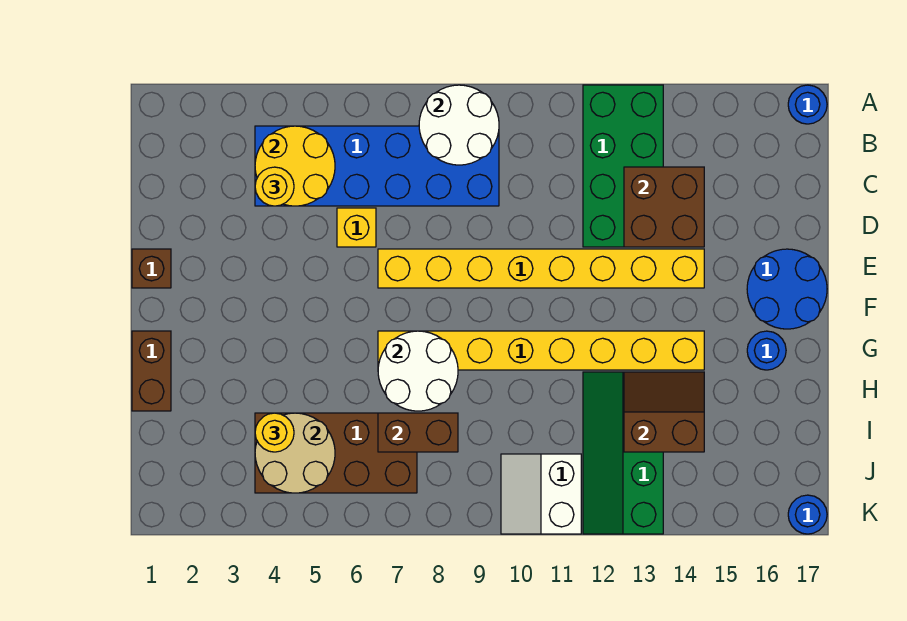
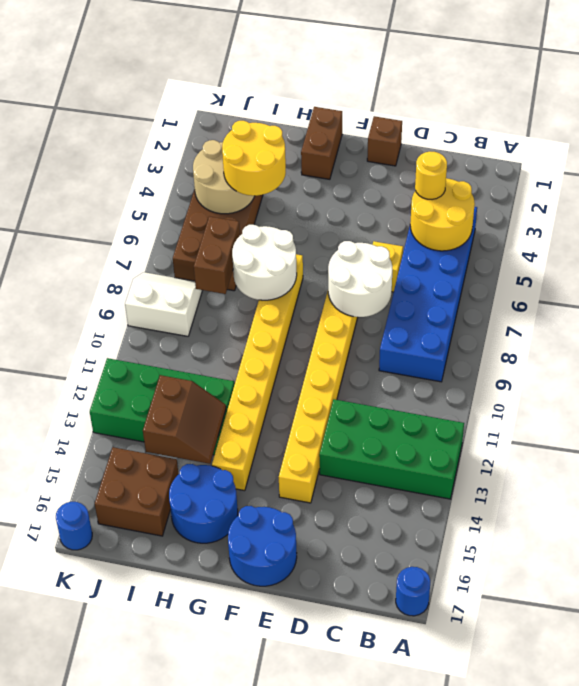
white round brick A8:B9 level 2 -> white round brick D7:E8 level 2
brown brick C13:D14 level 2 -> brown brick I15:J16 level 1
brown brick G1:H1 level 1 -> brown brick G1:G2 level 1
blue round brick G16 level 1 -> blue round brick G15:H16 level 1
green slope H12:K13 level 1 top 13 -> green brick H12:K13 level 1
yellow round brick I4 level 3 -> yellow round brick H4:I5 level 3
white slope J10:K11 level 1 top 11 -> white slope J8:K9 level 1 top 9

